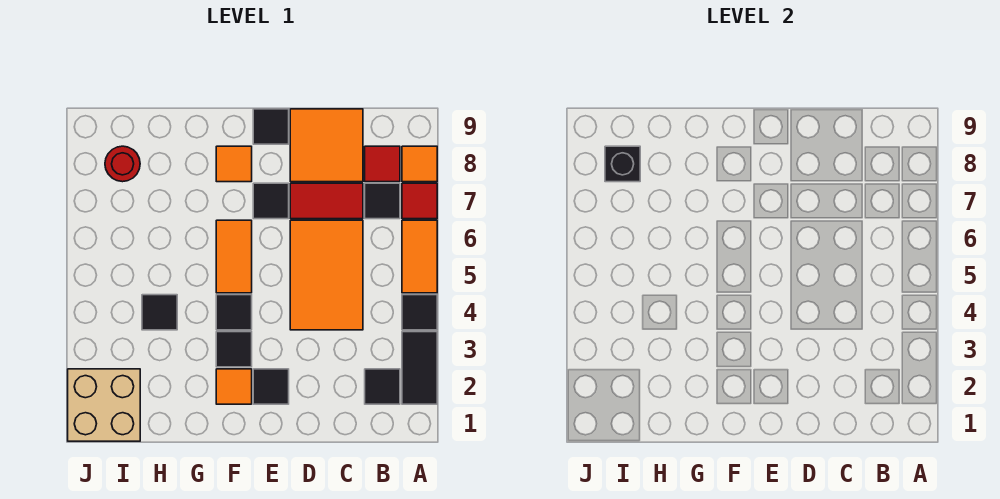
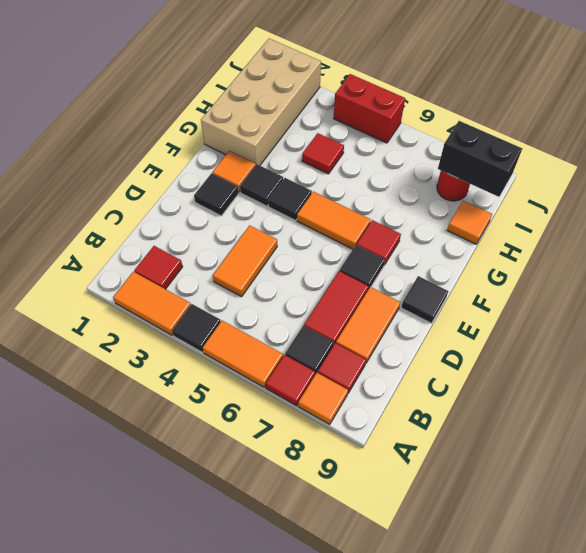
black tile A2:A3 level 1 -> orange tile A2:A3 level 1
black tile B2 level 1 -> red tile B2 level 1
orange tile C4:D6 level 1 -> orange tile C4:D4 level 1
orange tile C8:D9 level 1 -> orange tile C8:D8 level 1
none -> red tile F7 level 1
orange tile F8 level 1 -> orange tile H9 level 1
black tile H4 level 1 -> red tile H4 level 1
tan brick I1:J2 level 1 -> tan brick G1:J2 level 1
black brick I8 level 2 -> black brick I8:I9 level 2
none -> red brick J4:J5 level 1

